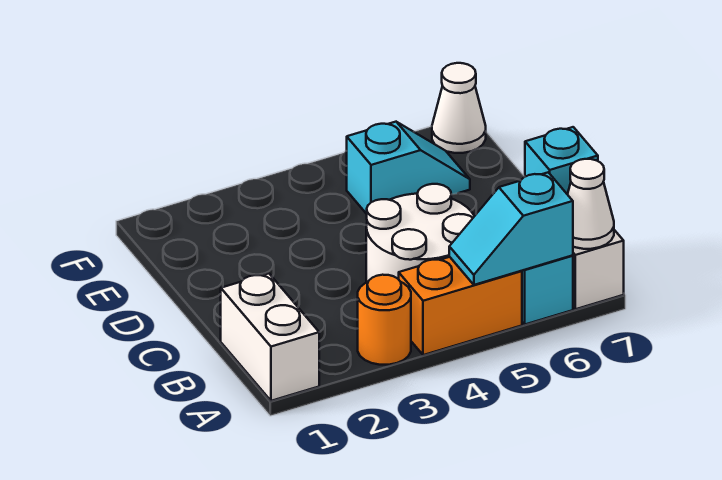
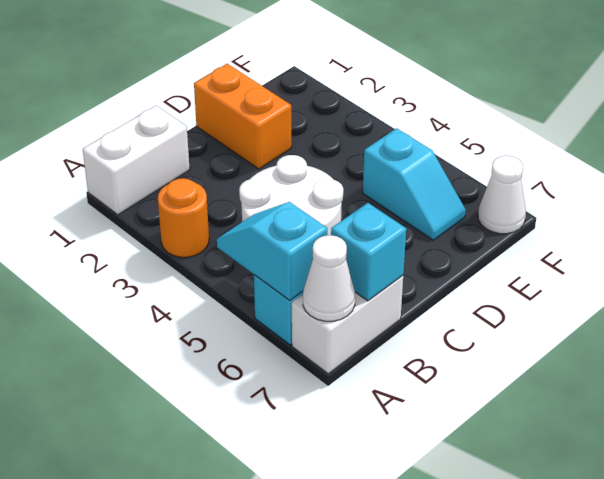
orange brick A4:A5 level 1 -> orange brick D1:D2 level 1

